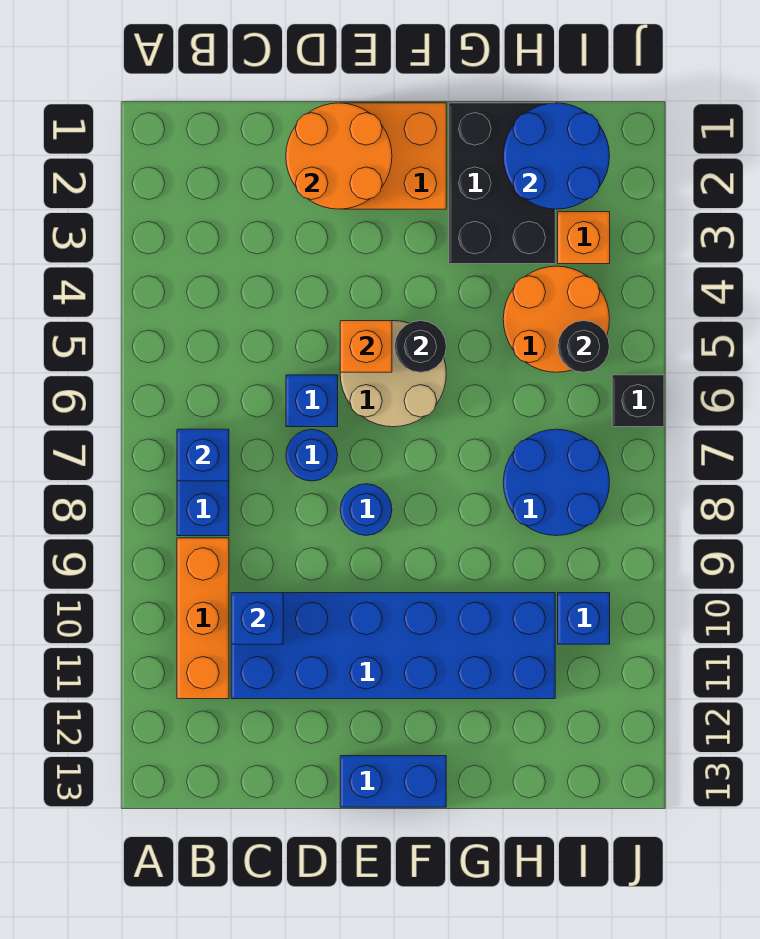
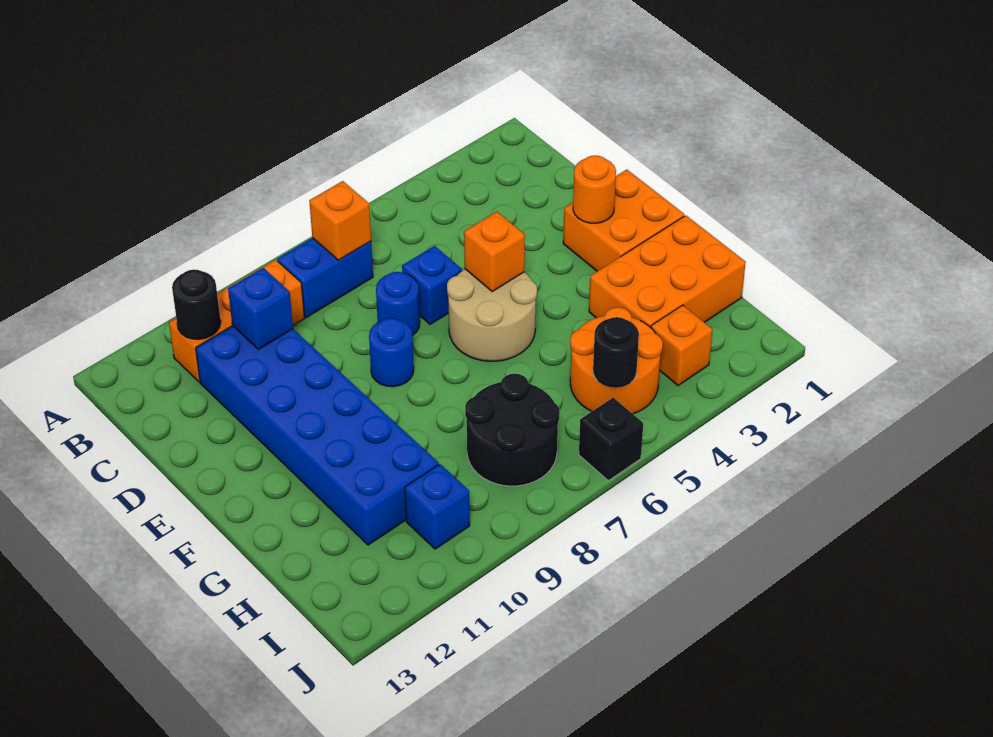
blue brick B7 level 2 -> orange brick B7 level 2
orange round brick D1:E2 level 2 -> orange round brick E2 level 2
blue brick E13:F13 level 1 -> none
black round brick F5 level 2 -> black round brick B11 level 2
black brick G1:H3 level 1 -> orange brick G1:H3 level 1
blue round brick H1:I2 level 2 -> none
blue round brick H7:I8 level 1 -> black round brick H7:I8 level 1

